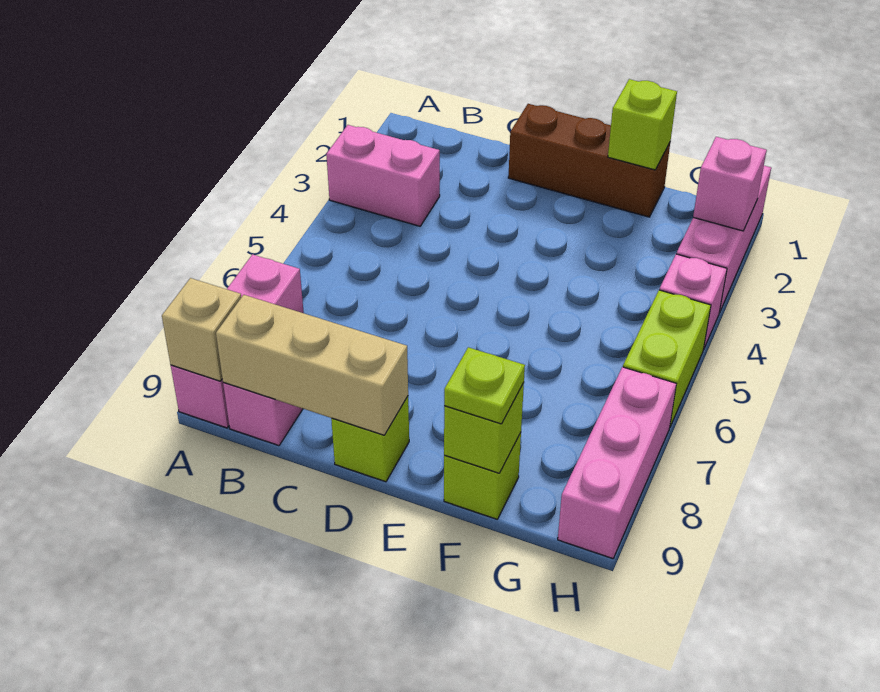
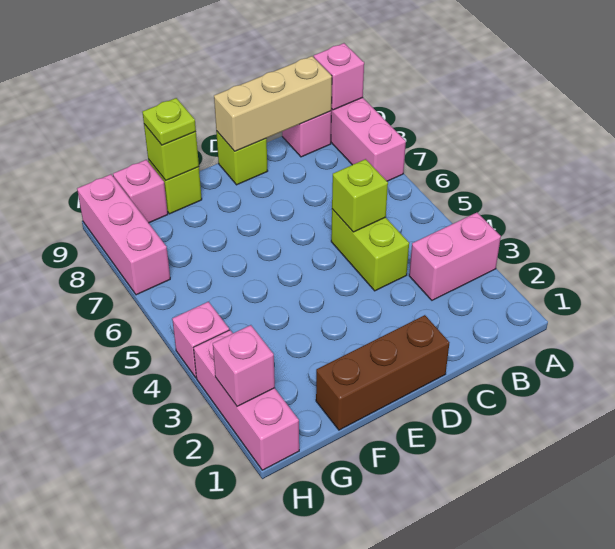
tan brick A9 level 2 -> pink brick A9 level 2
lime brick F1 level 2 -> lime brick C5 level 2
none -> pink brick G9 level 1
lime brick H5:H6 level 1 -> lime brick C4:C5 level 1

